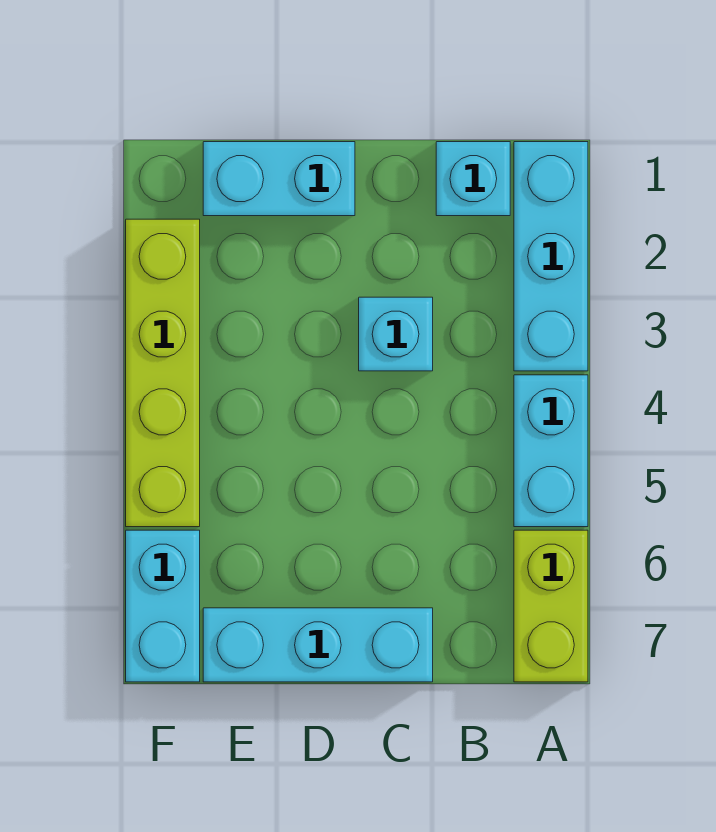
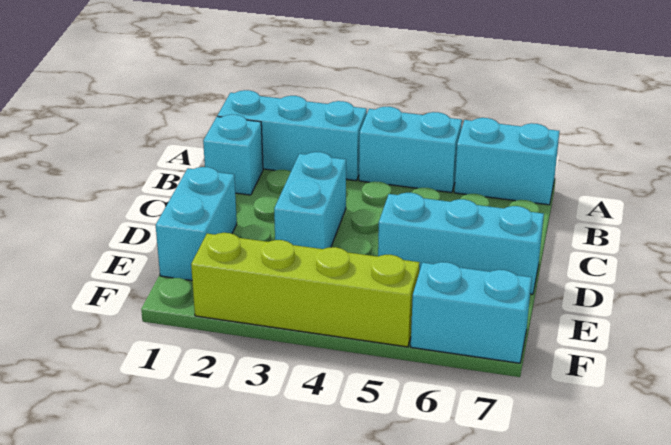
lime brick A6:A7 level 1 -> cyan brick A6:A7 level 1
cyan brick C3 level 1 -> cyan brick C3:D3 level 1
cyan brick C7:E7 level 1 -> cyan brick D5:D7 level 1

